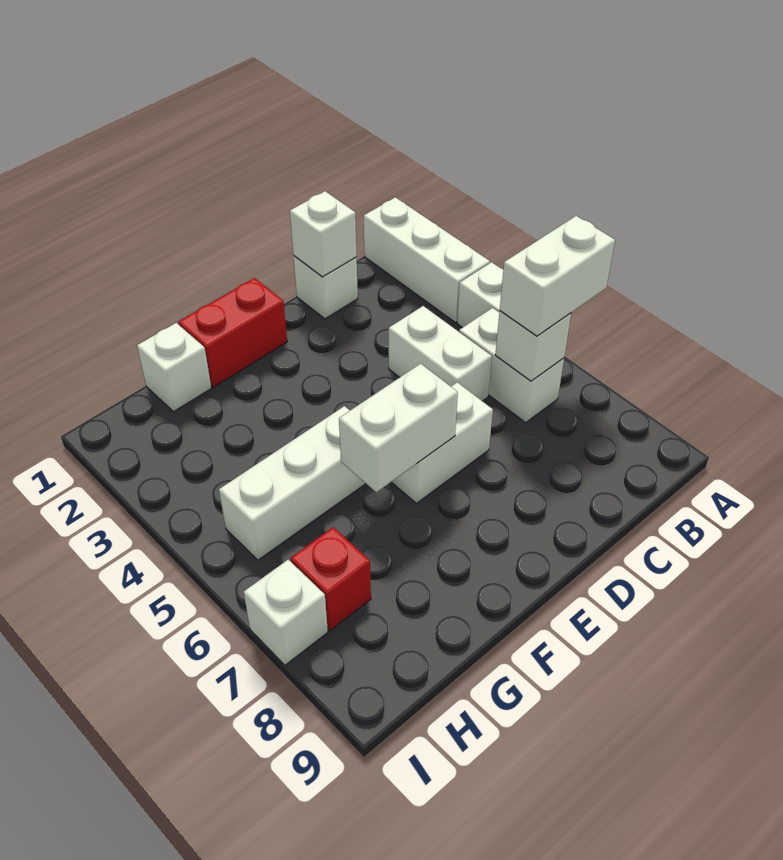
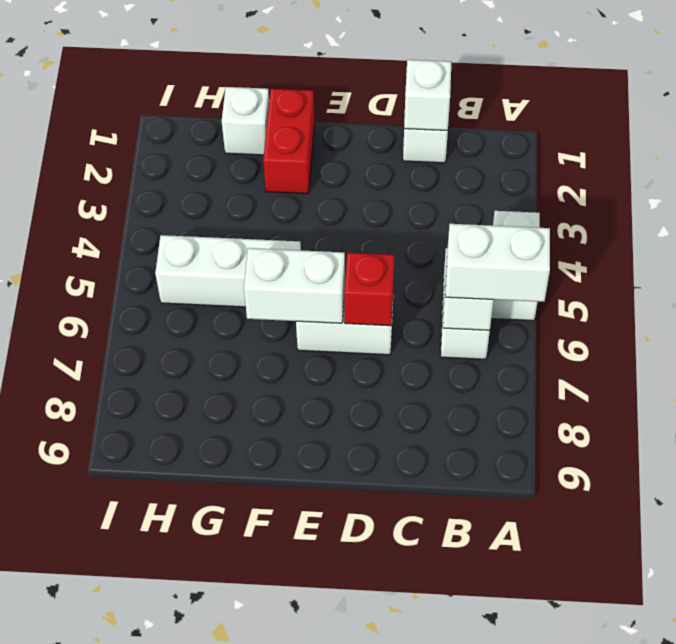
white brick A1:A3 level 1 -> none
white brick C4:C5 level 1 -> none
red brick E1:F1 level 1 -> red brick F1:F2 level 1
red brick H7 level 1 -> red brick D6 level 2
white brick I7 level 1 -> none

